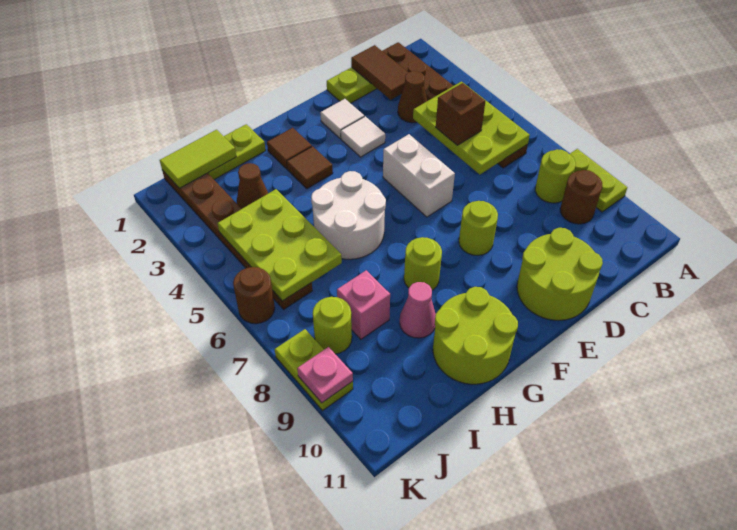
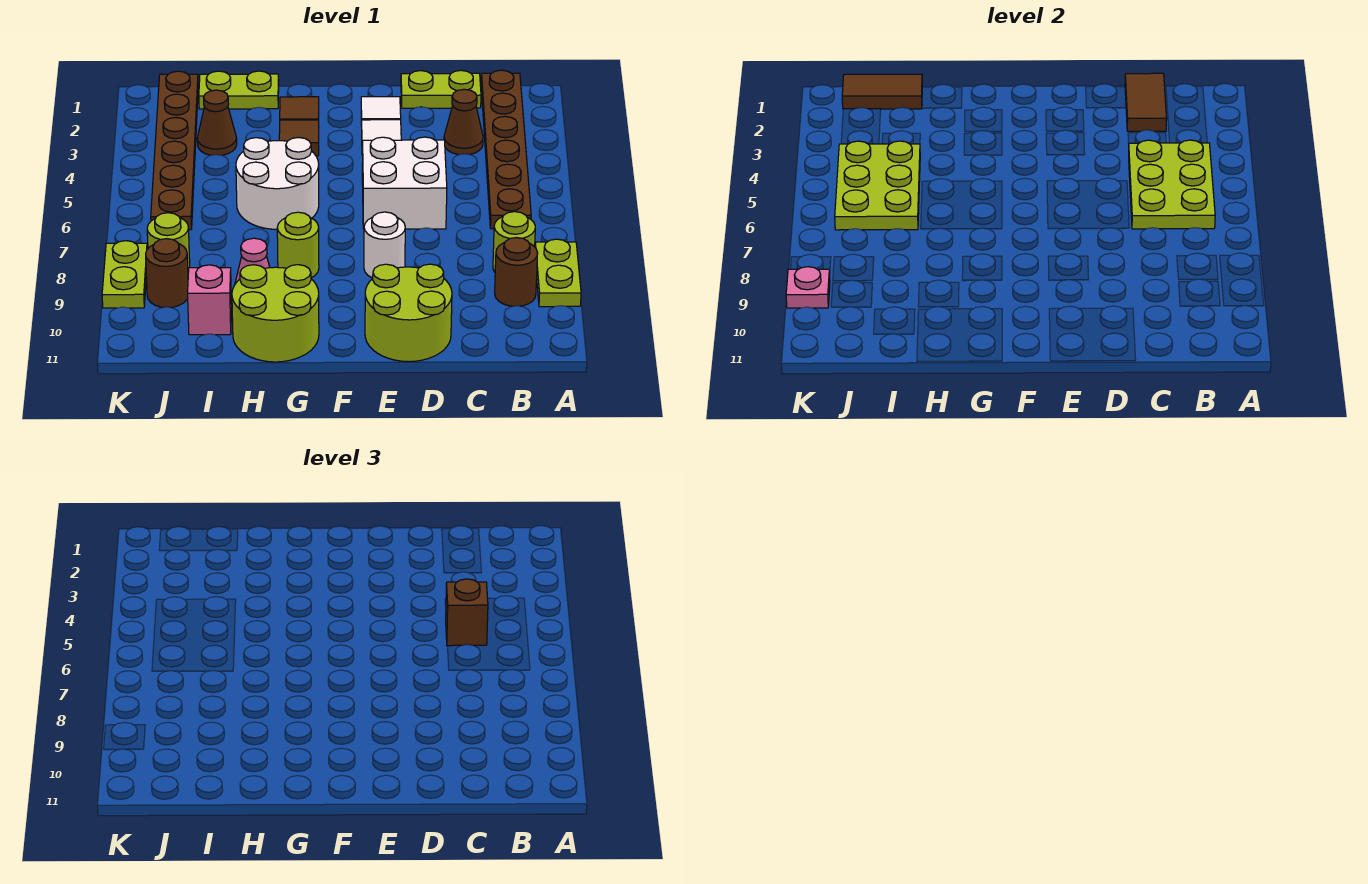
white brick E5:E6 level 1 -> white brick D5:E6 level 1
lime round brick E8 level 1 -> white round brick E8 level 1
lime tile I1:J1 level 2 -> brown tile I1:J1 level 2
pink brick I8 level 1 -> pink brick I10 level 1
brown round brick K6 level 1 -> brown round brick J9 level 1

